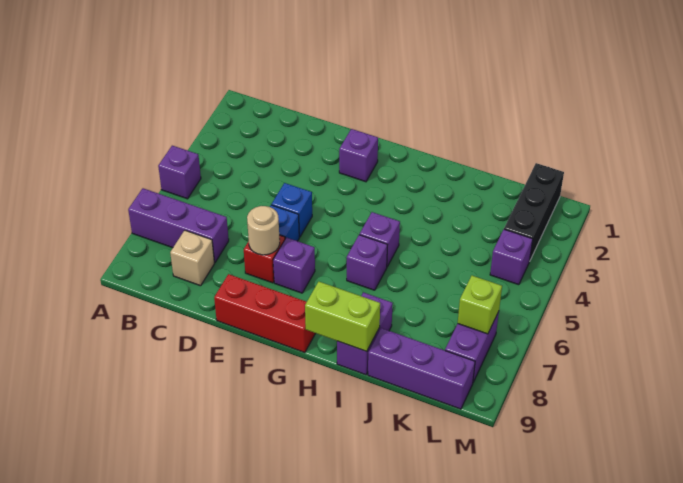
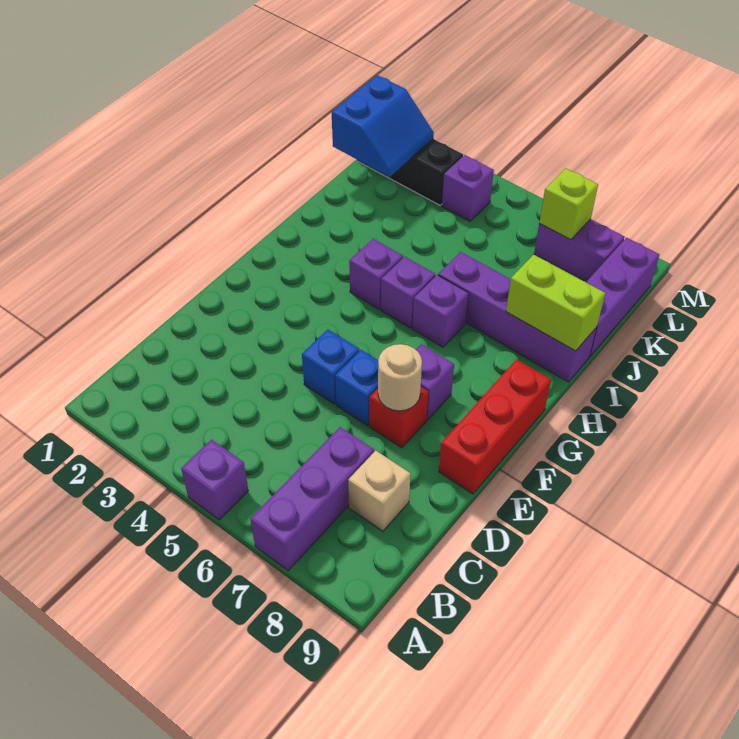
purple brick F2 level 1 -> purple brick H4 level 1
lime brick H9:I9 level 2 -> lime brick I8:I9 level 2
purple brick I8:I9 level 1 -> purple brick I6:I9 level 1
none -> blue slope K1:L2 level 2 top 1

